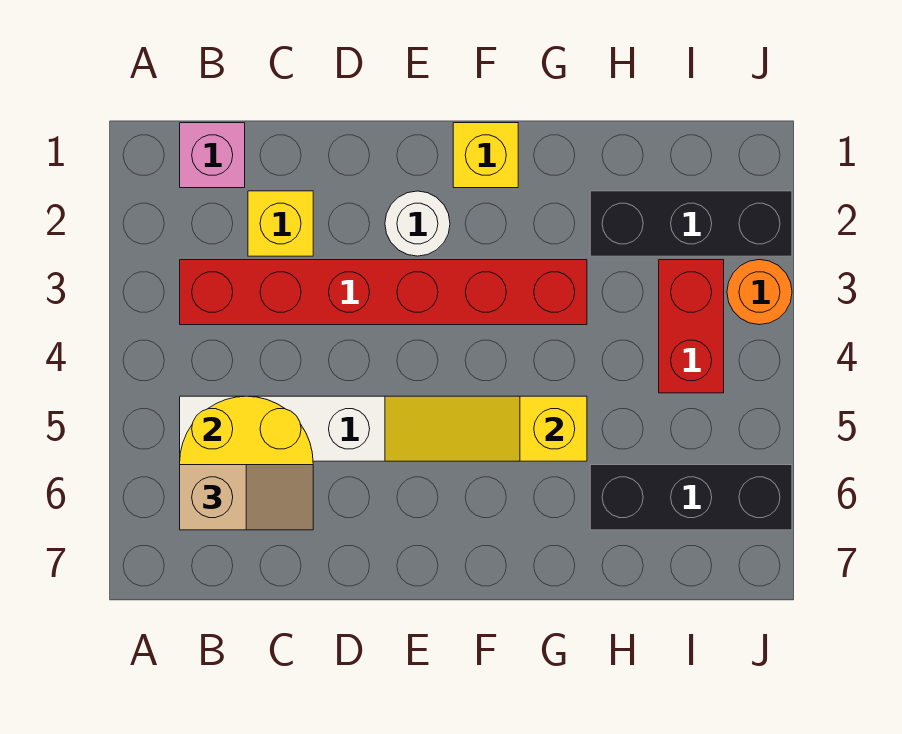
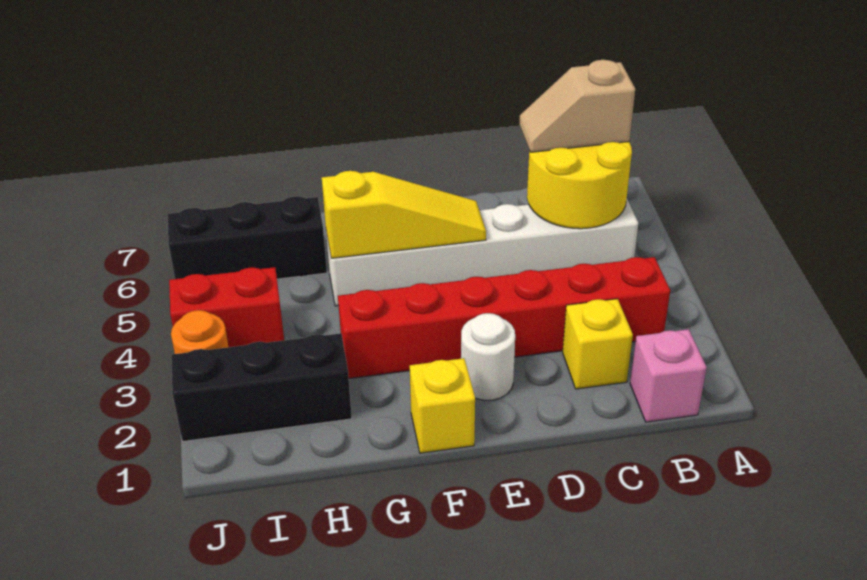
red brick I3:I4 level 1 -> red brick I4:J4 level 1

